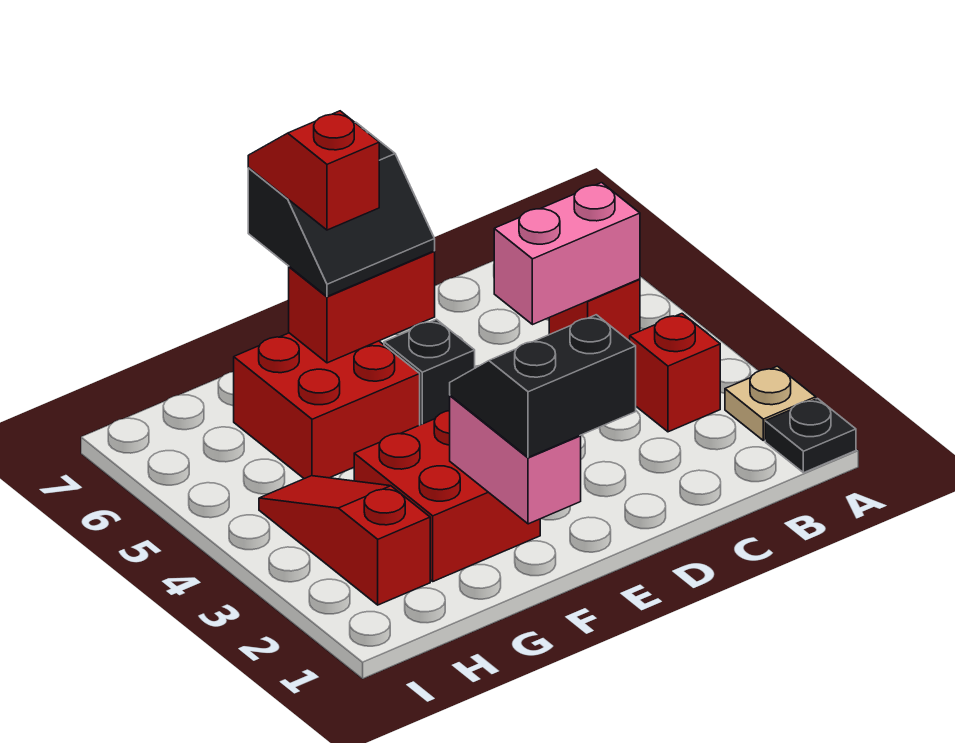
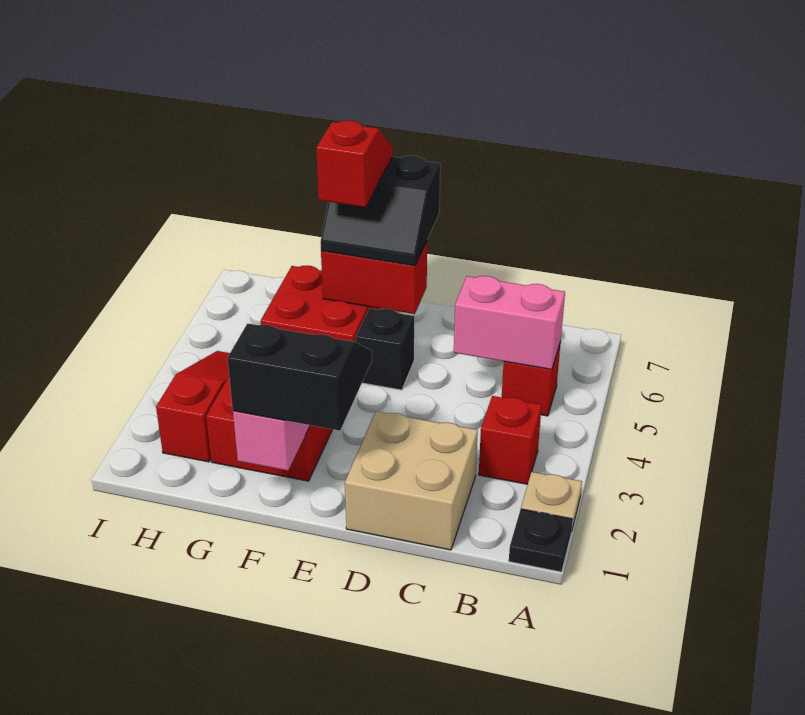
none -> tan brick C1:D2 level 1

